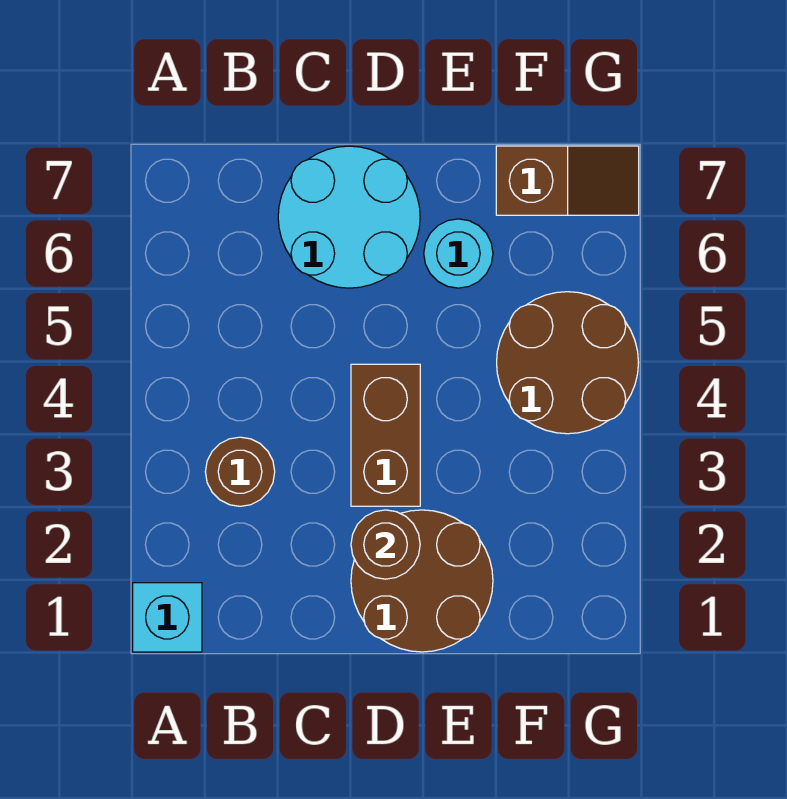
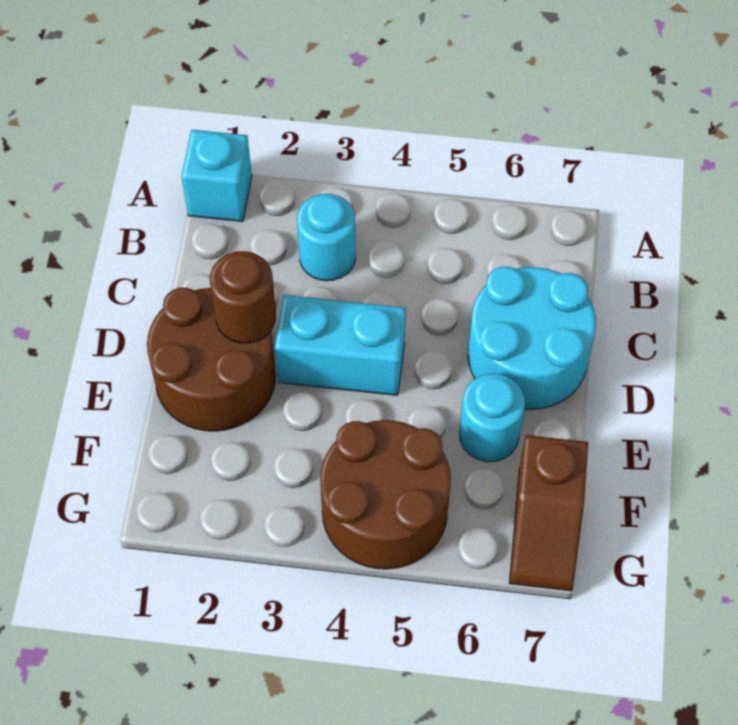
brown round brick B3 level 1 -> cyan round brick B3 level 1
brown brick D3:D4 level 1 -> cyan brick D3:D4 level 1

